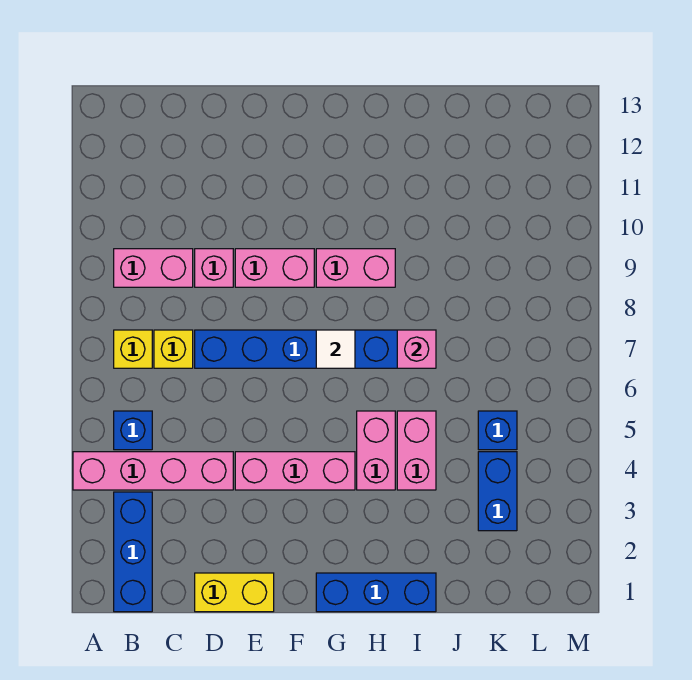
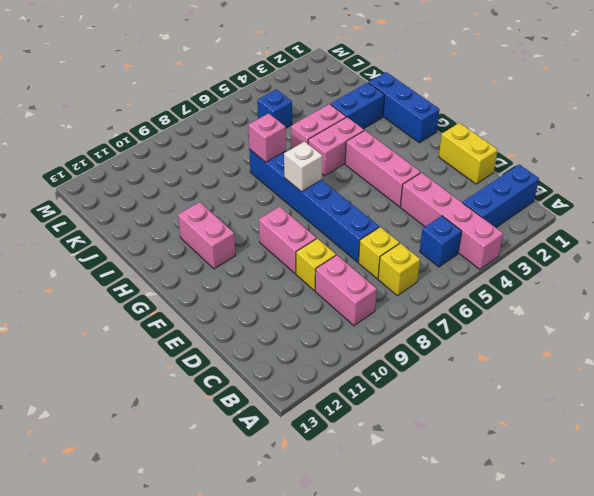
pink brick D9 level 1 -> yellow brick D9 level 1
white tile G7 level 2 -> white brick G7 level 2
pink brick G9:H9 level 1 -> pink brick G11:H11 level 1
blue brick K3:K4 level 1 -> blue brick I2:I3 level 1

